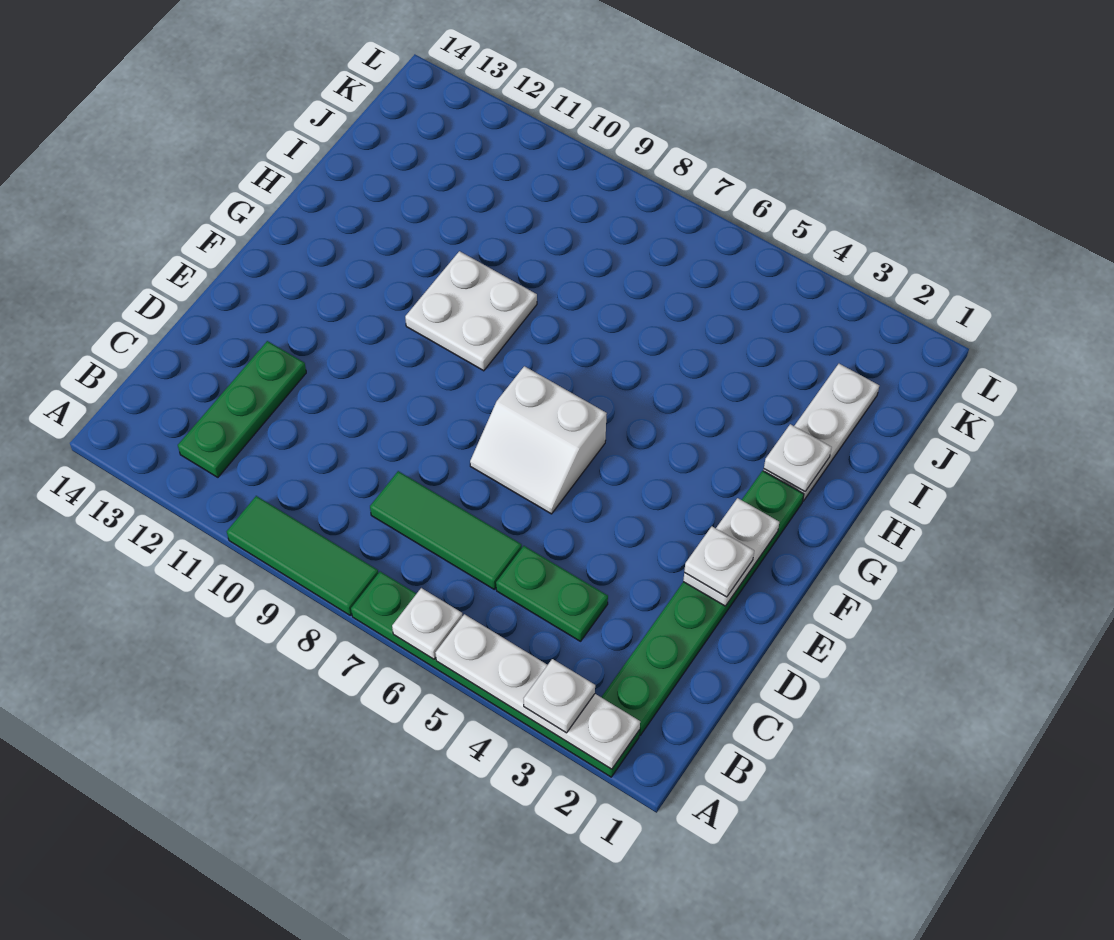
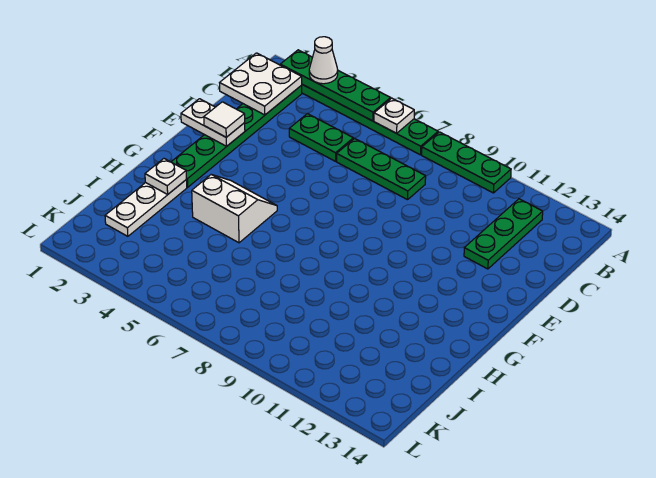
white plate A2:A5 level 2 -> green plate A2:A5 level 2
white plate A3 level 3 -> white cone A3 level 3
green tile A8:A10 level 1 -> green plate A8:A10 level 1
green tile C6:C8 level 1 -> green plate C6:C8 level 1
white plate E2:F2 level 2 -> white plate E1:E2 level 2
white plate E2 level 3 -> white tile E2 level 3
white slope E6:F7 level 1 top F -> white slope G4:H5 level 1 top H
white plate G9:H10 level 1 -> white plate B1:C2 level 2

